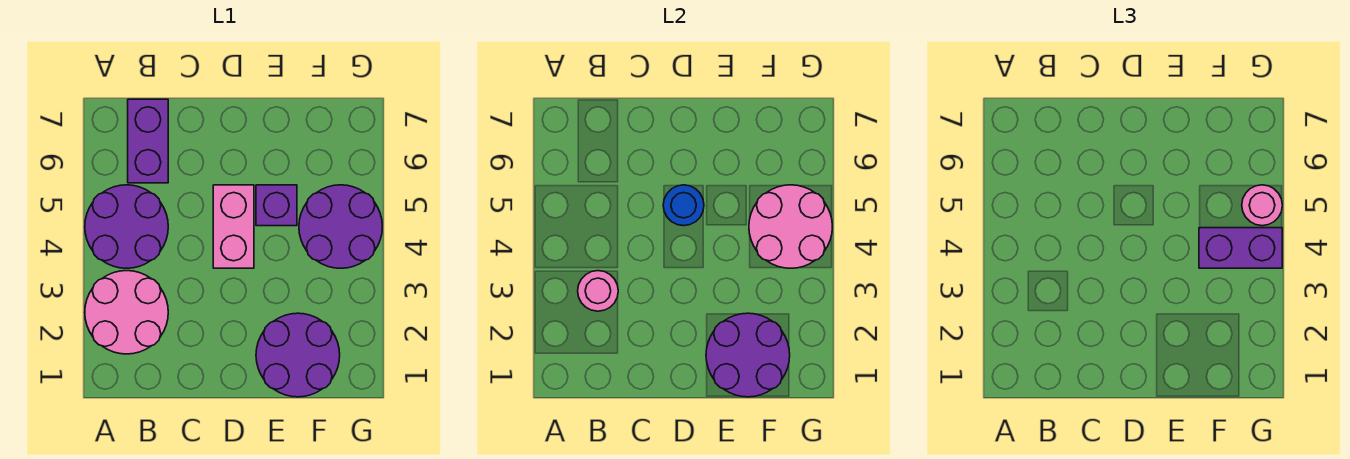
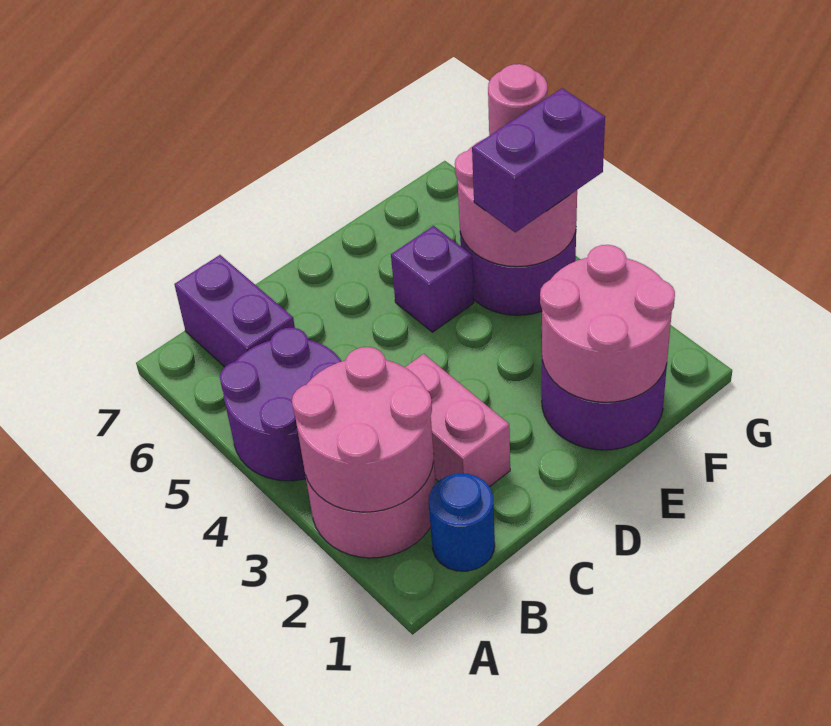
pink round brick B3 level 2 -> pink round brick A2:B3 level 2
pink brick D4:D5 level 1 -> pink brick C2:C3 level 1
blue round brick D5 level 2 -> blue round brick B1 level 1
purple round brick E1:F2 level 2 -> pink round brick E1:F2 level 2

